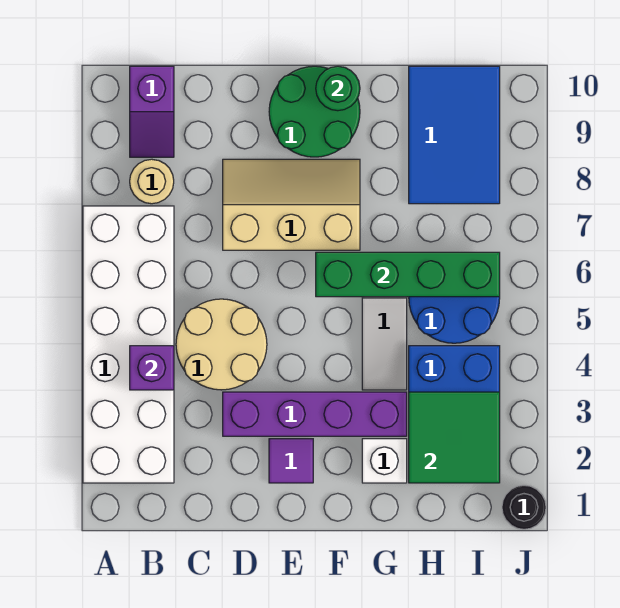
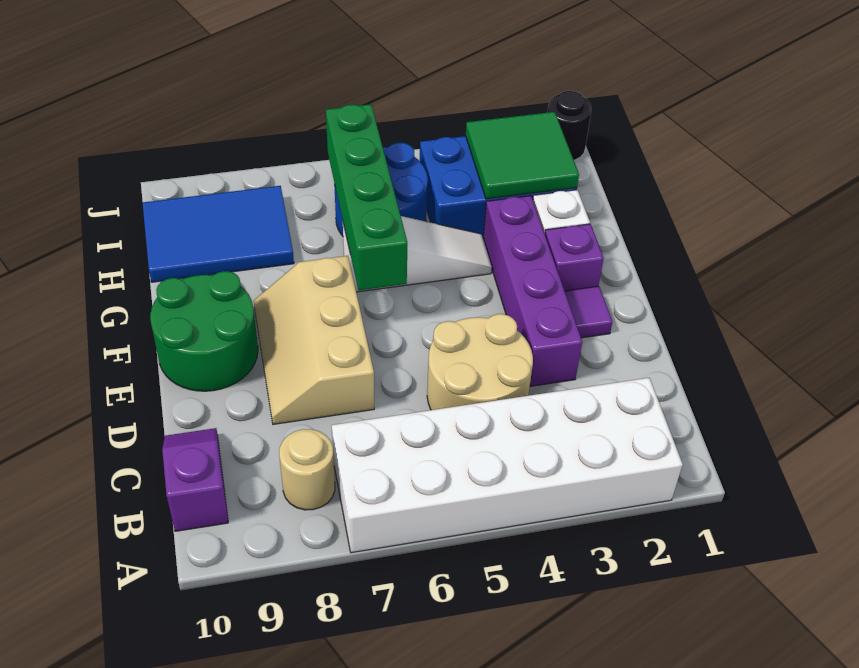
purple brick B4 level 2 -> purple brick F2 level 1
purple slope B9:B10 level 1 top 10 -> purple slope B10:C10 level 1 top B
green round brick F10 level 2 -> none

